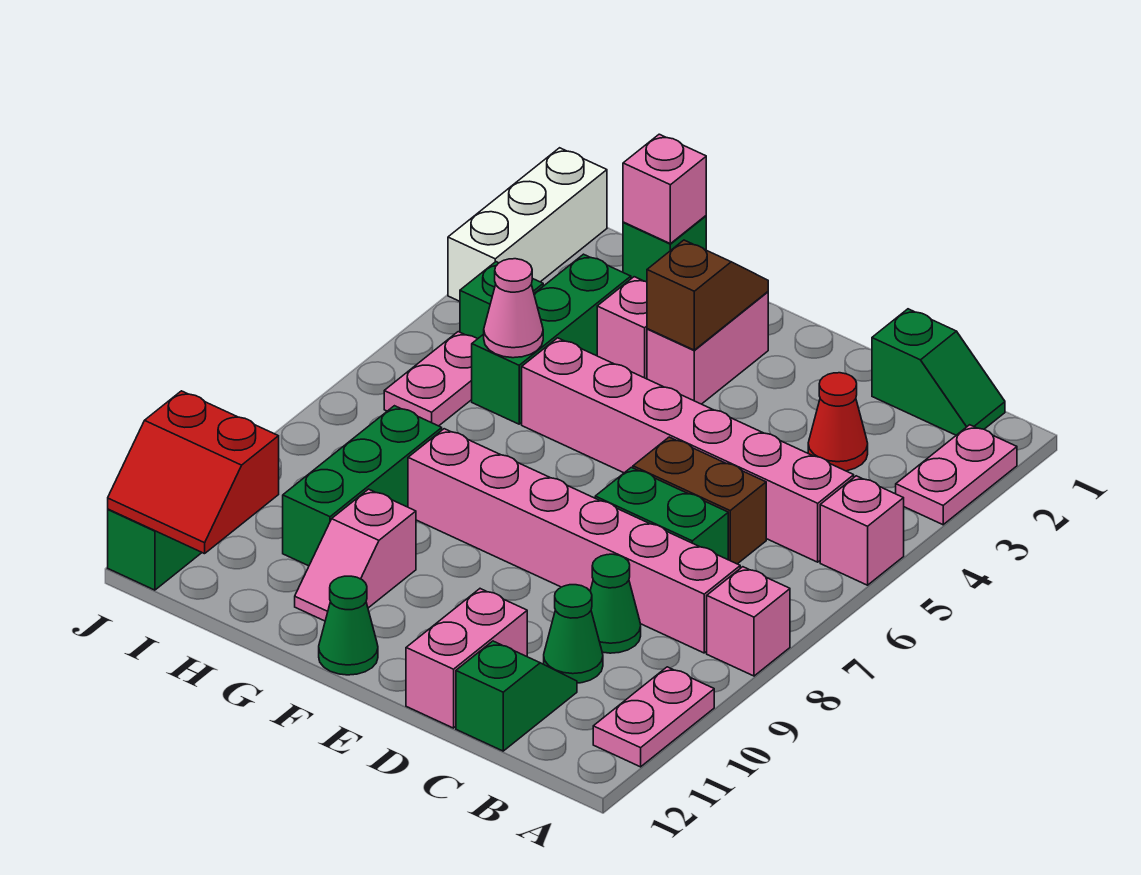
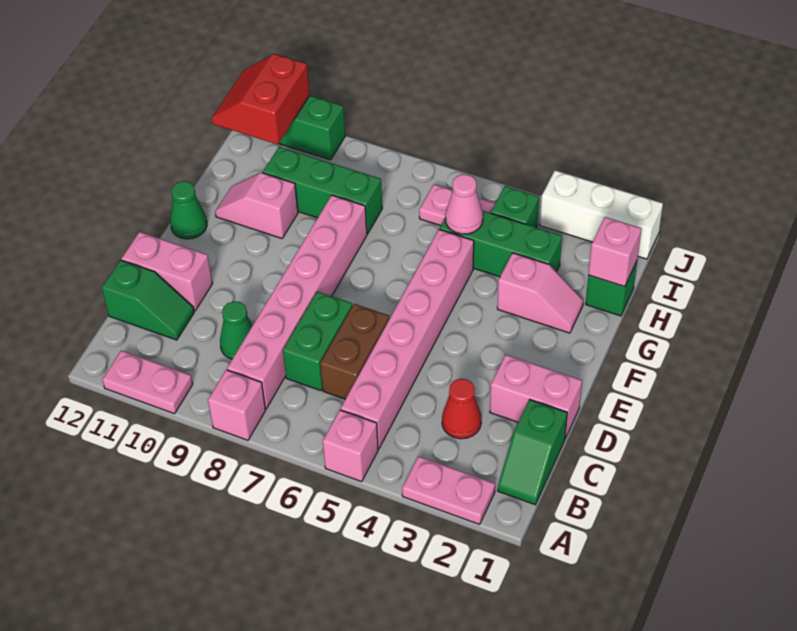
green cone C10 level 1 -> none
pink brick F2:F3 level 1 -> pink brick D1:D2 level 1
brown slope F2:F3 level 2 top 3 -> none

